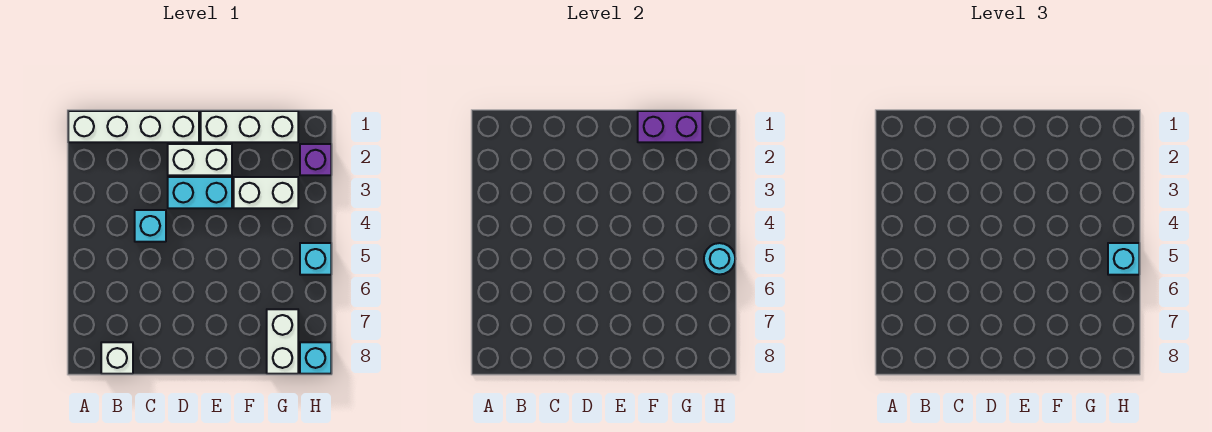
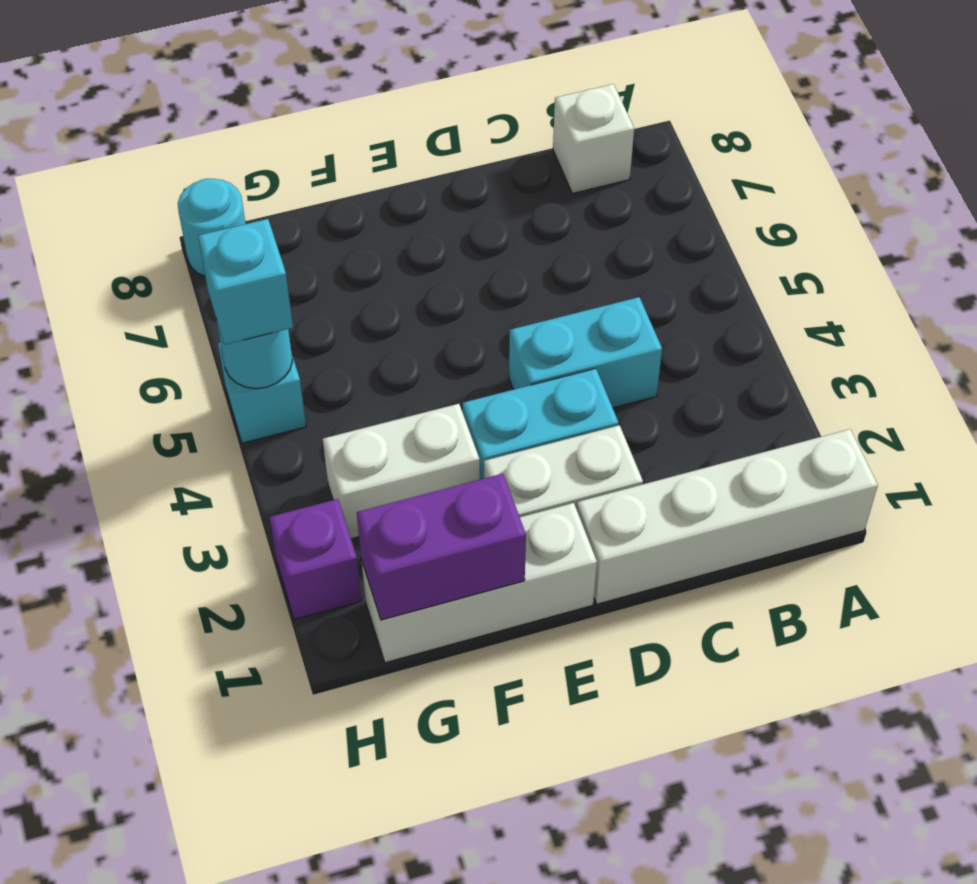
cyan brick C4 level 1 -> cyan brick C4:D4 level 1
white brick G7:G8 level 1 -> none
cyan brick H8 level 1 -> cyan round brick H8 level 1

